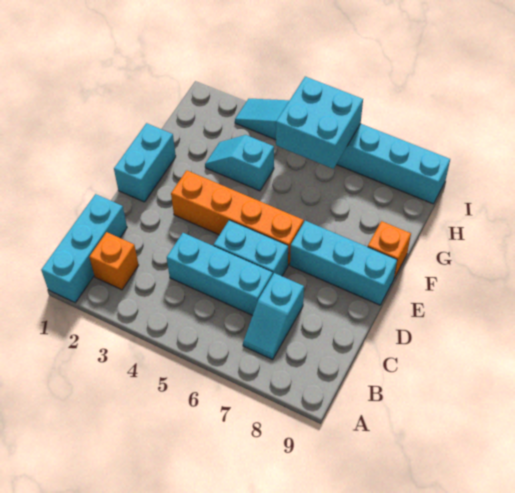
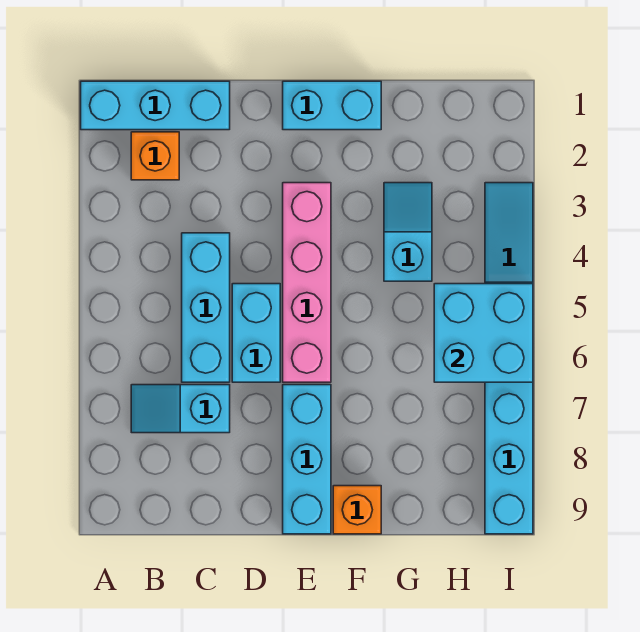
orange brick E3:E6 level 1 -> pink brick E3:E6 level 1

